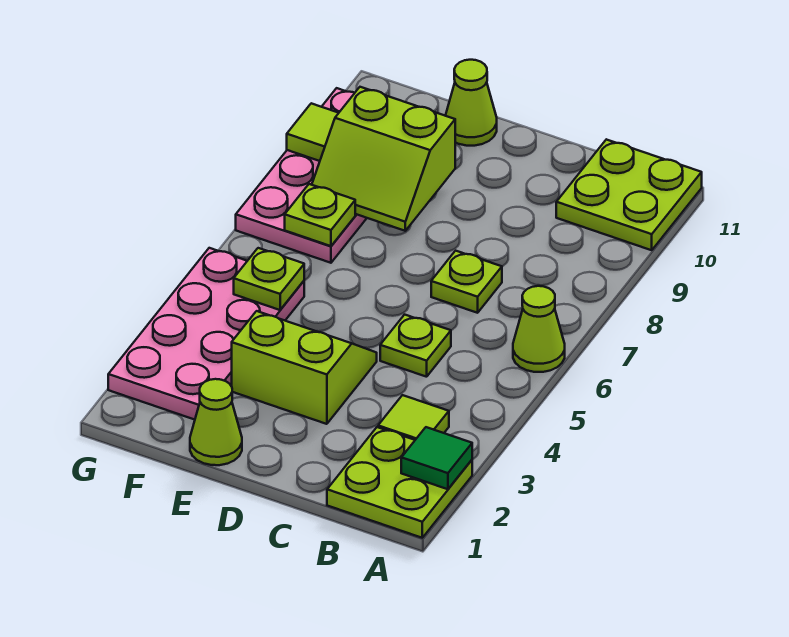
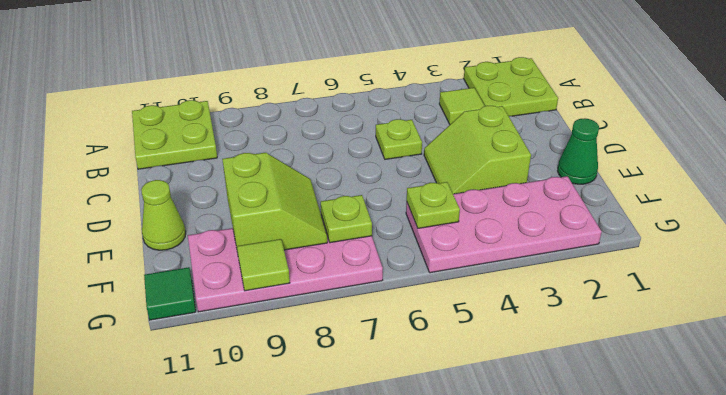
green tile A2 level 2 -> green tile G11 level 1
lime cone A6 level 1 -> none
lime plate C7 level 1 -> none
lime cone E1 level 1 -> green cone E1 level 1

